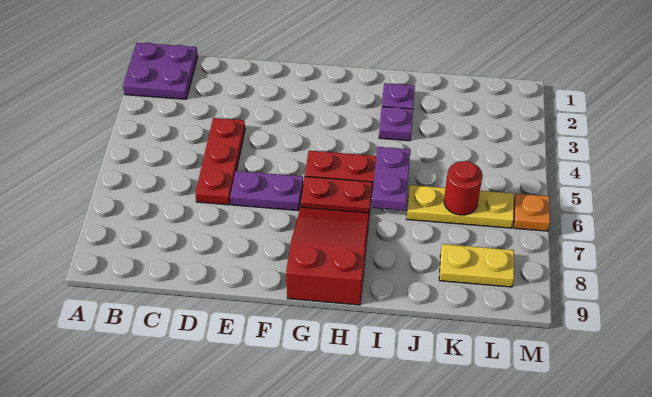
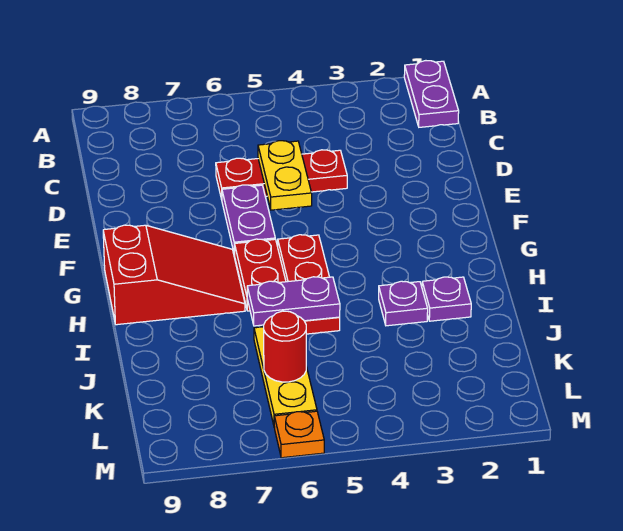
purple plate A1:B2 level 1 -> purple plate A1:B1 level 1
yellow plate K8:L8 level 1 -> yellow plate D5:E5 level 2

